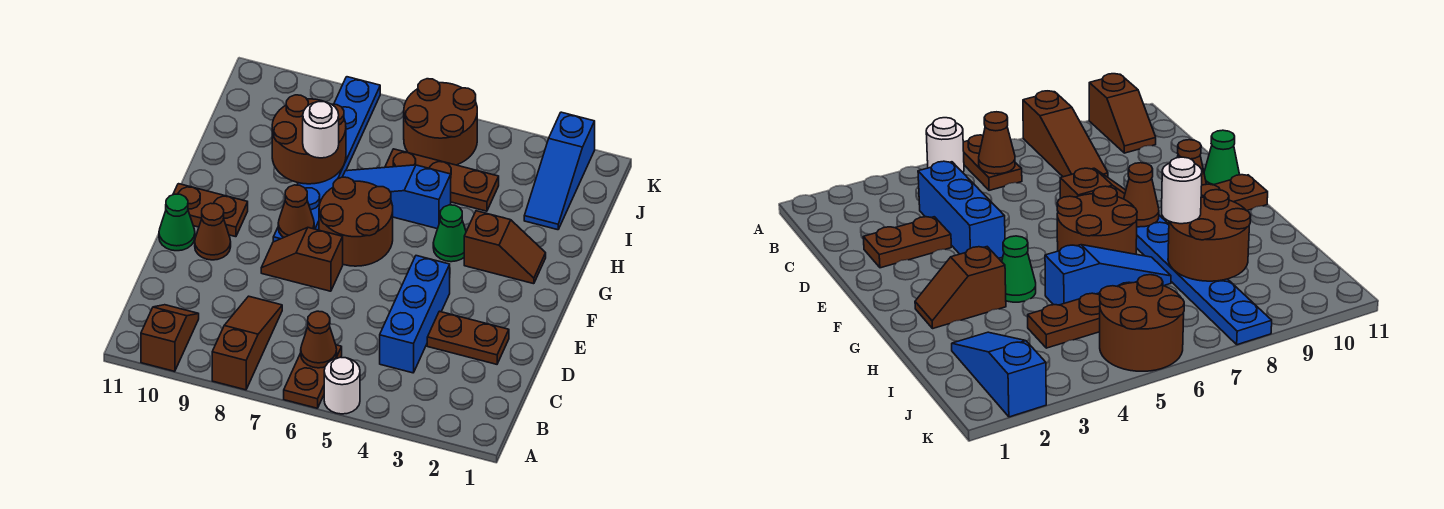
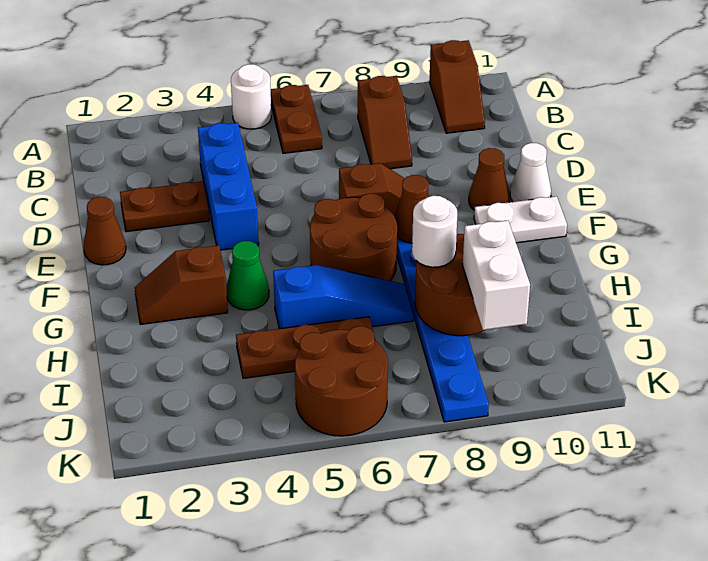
brown slope A8:C8 level 1 top A -> brown slope B8:C8 level 1 top B
brown cone B6 level 2 -> brown cone E1 level 1
green cone E11 level 1 -> white cone E11 level 1
brown plate F10:F11 level 1 -> white plate F10:F11 level 1
blue slope I2:K2 level 1 top K -> none
none -> white brick I9:J9 level 3

